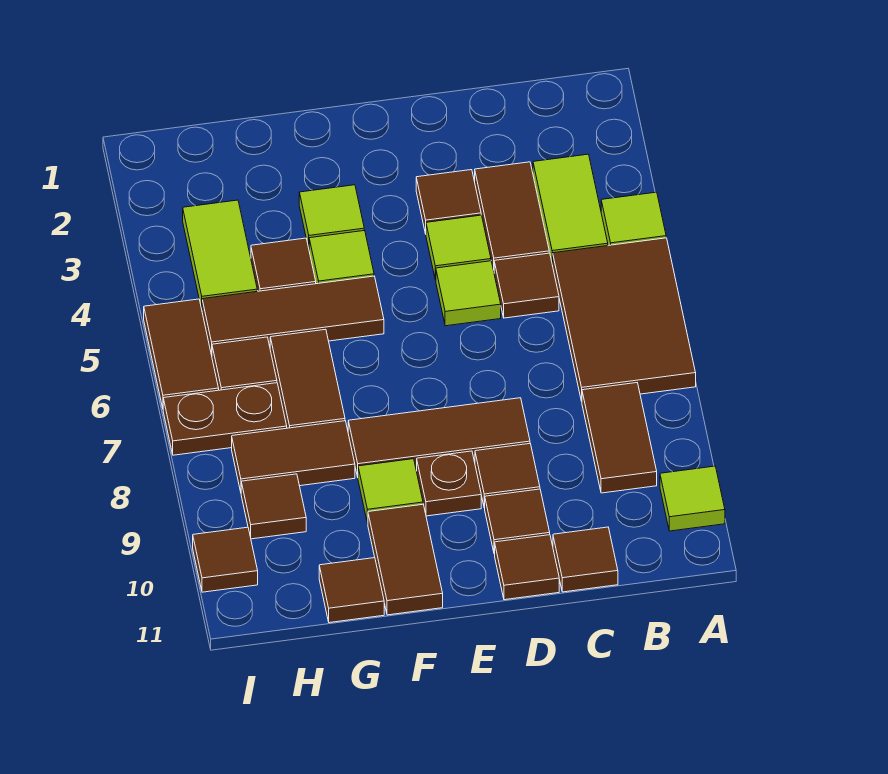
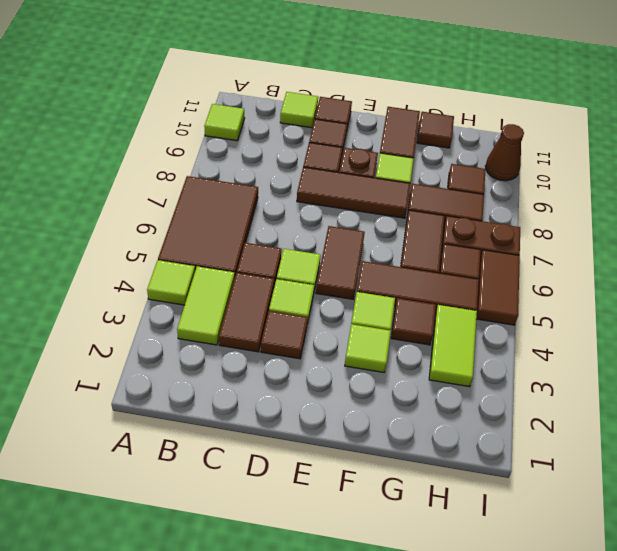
brown tile B8:B9 level 1 -> brown tile E5:E6 level 1
brown tile C11 level 1 -> lime tile C11 level 1
brown tile I10 level 1 -> brown cone I10 level 1

